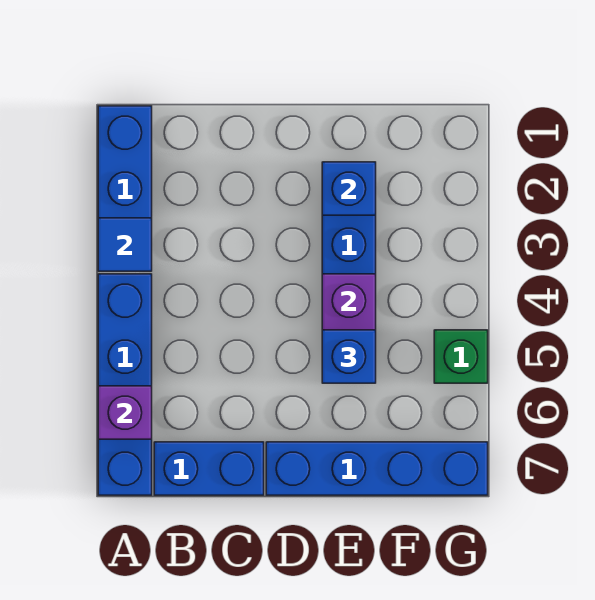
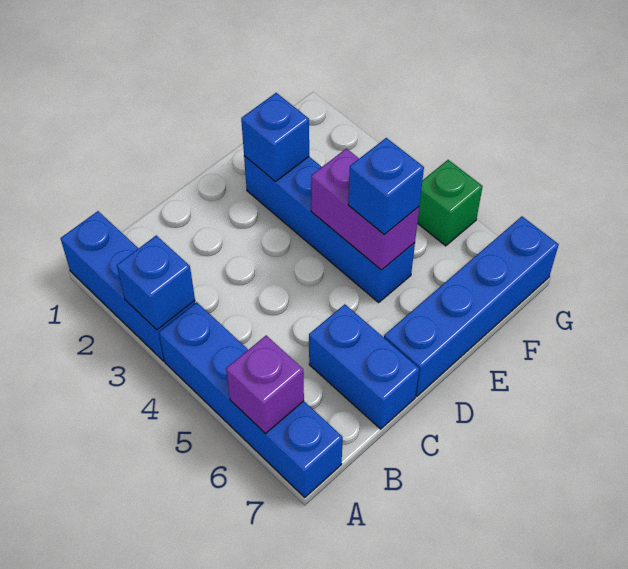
blue tile A3 level 2 -> blue brick A3 level 2
blue brick B7:C7 level 1 -> blue brick C6:C7 level 1

